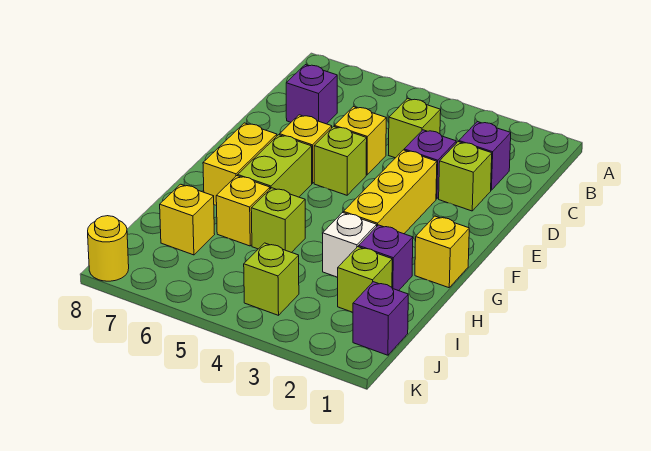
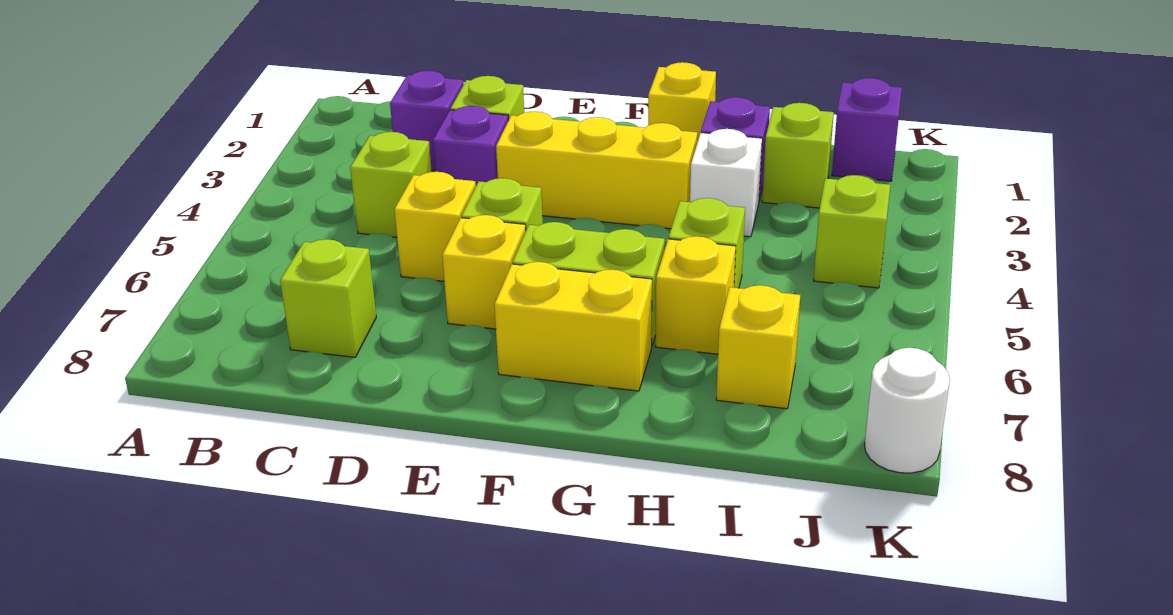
purple brick C7 level 1 -> lime brick C7 level 1
yellow round brick K8 level 1 -> white round brick K8 level 1

